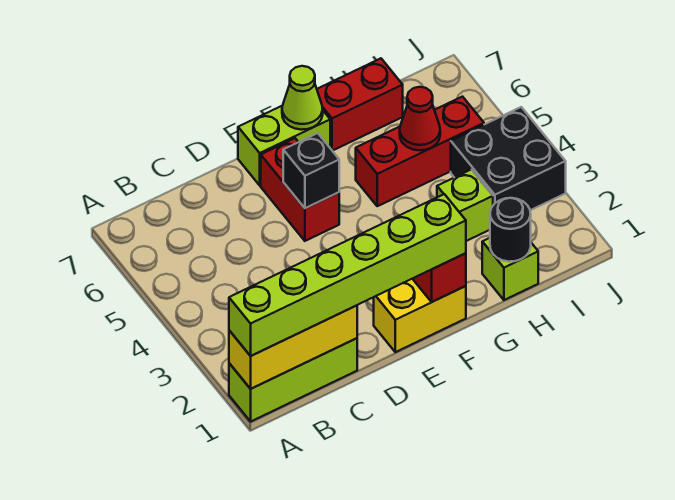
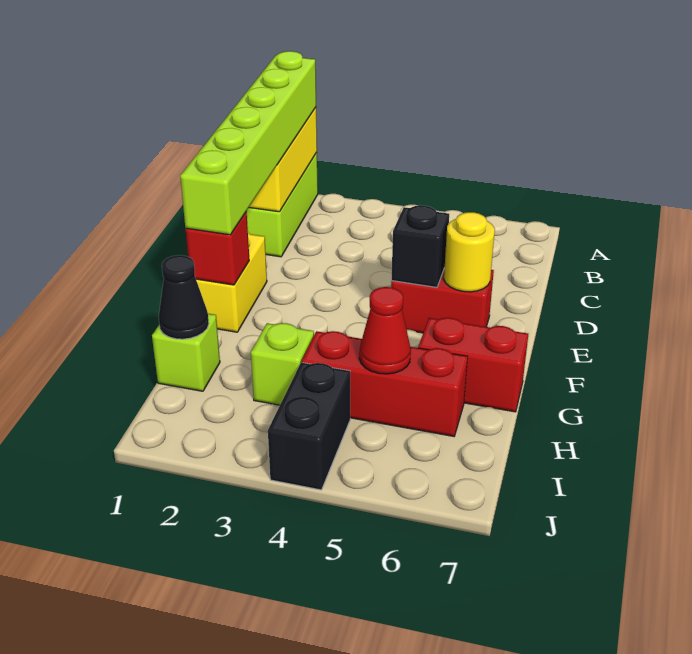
none -> yellow round brick E6 level 2
lime brick E7:F7 level 1 -> none
lime cone F7 level 2 -> none
red brick G5:I5 level 1 -> red brick H4:H6 level 1
red brick G7:H7 level 1 -> red brick G6:G7 level 1
black round brick H1 level 2 -> black cone H1 level 2
black brick I3:J4 level 1 -> black brick I4:J4 level 1

